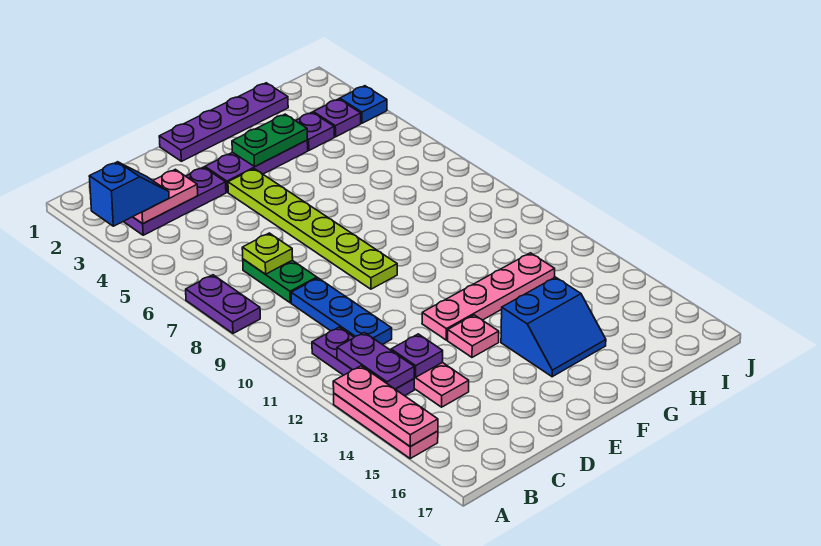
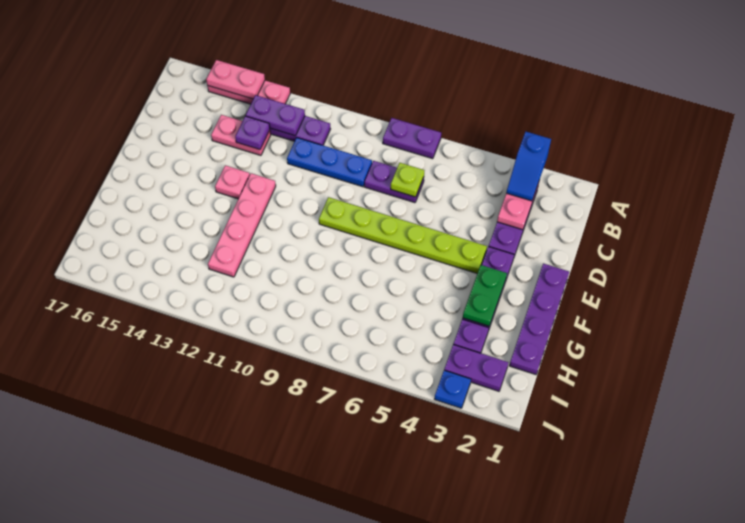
pink plate A13:A15 level 2 -> pink plate A14:A15 level 2
green plate C7:C8 level 1 -> purple plate C7:C8 level 1
blue slope F14:G15 level 1 top 14 -> none
purple plate I3 level 1 -> purple plate I2:I3 level 1

